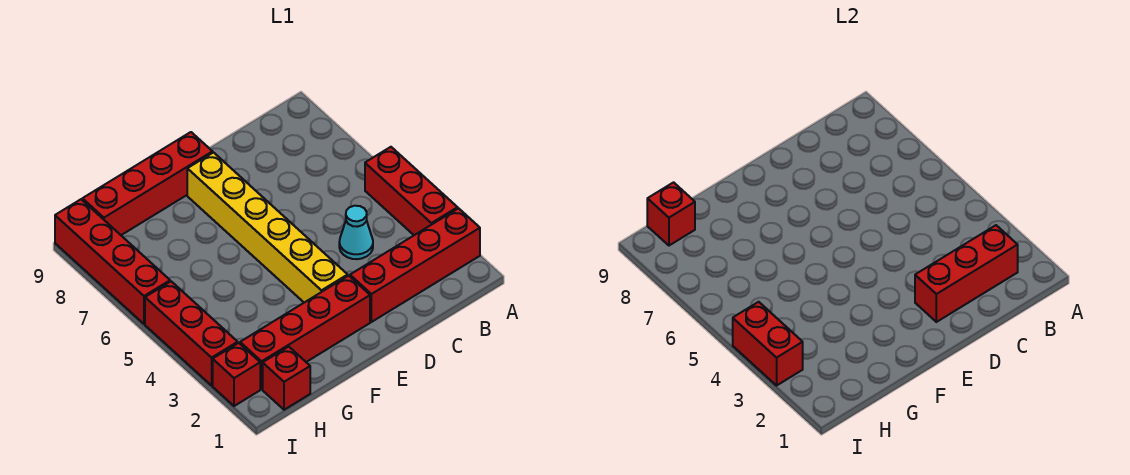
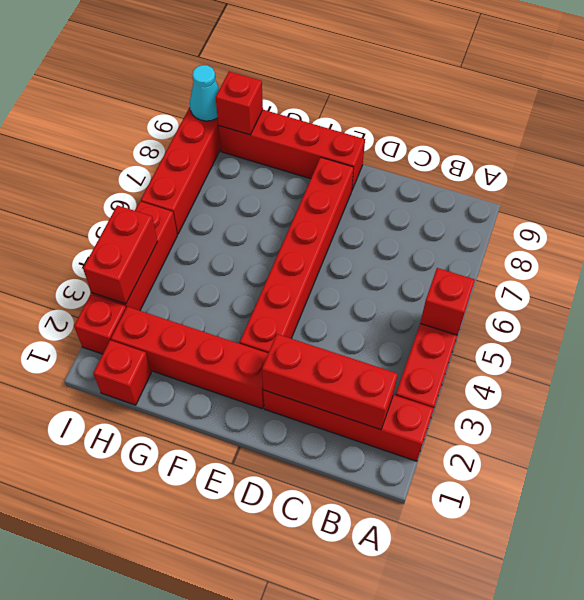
none -> red brick A5 level 2
cyan cone C4 level 1 -> cyan cone I9 level 2
yellow brick E3:E8 level 1 -> red brick E3:E8 level 1

